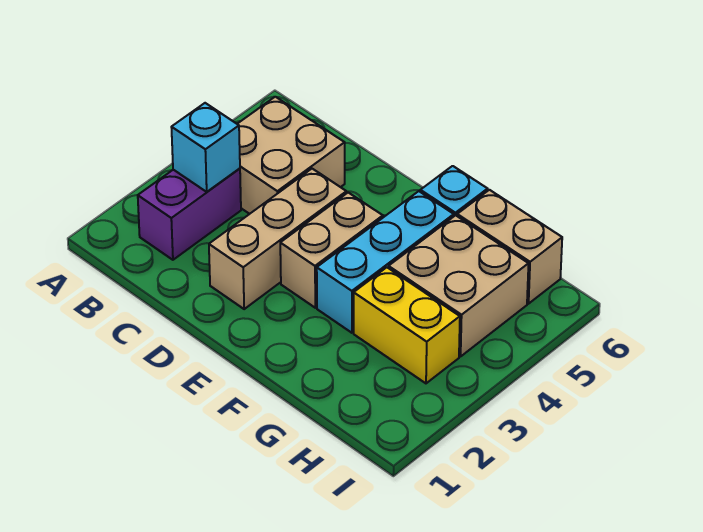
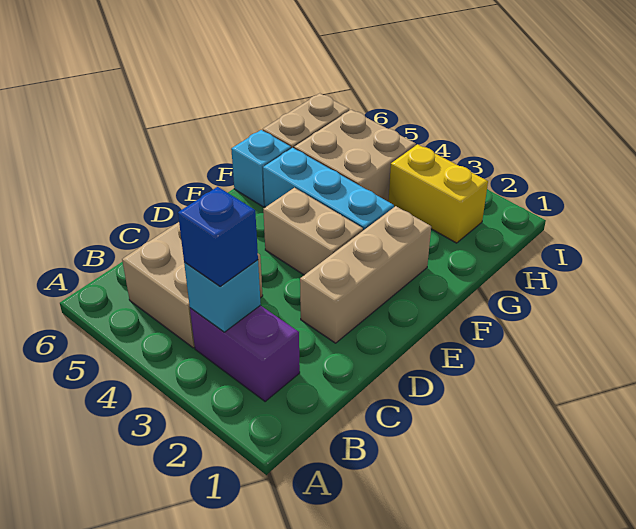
none -> blue brick B3 level 3
tan brick D2:D4 level 1 -> tan brick D2:F2 level 1
yellow brick G3:H3 level 1 -> yellow brick H2:H3 level 1

